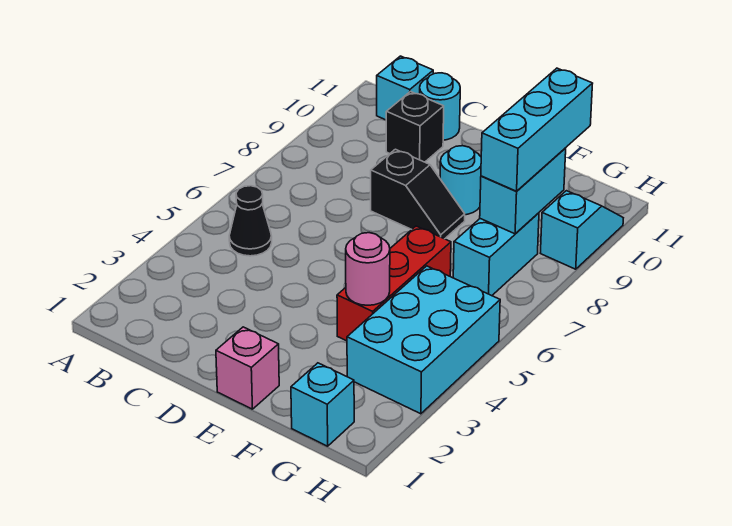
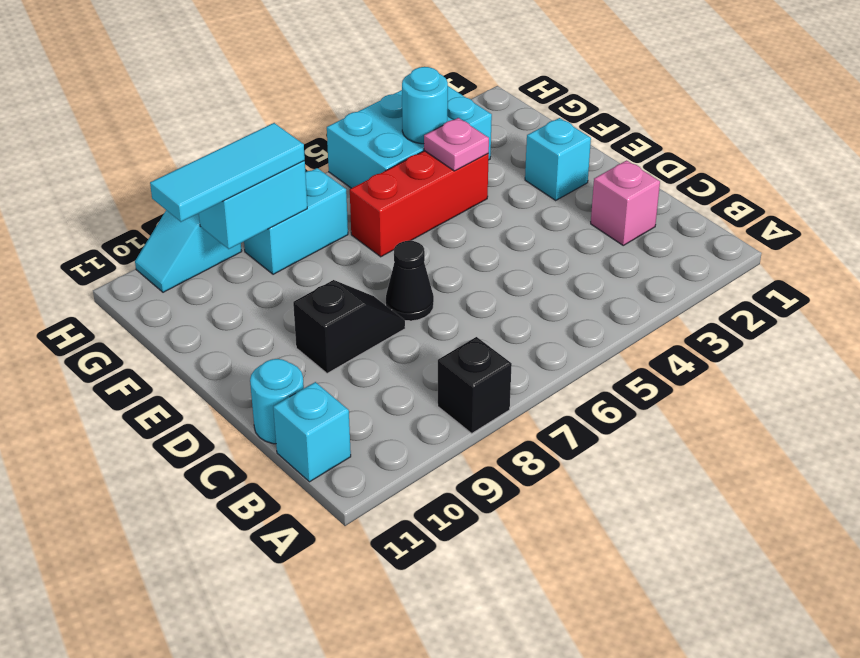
black cone B5 level 1 -> black cone D7 level 1
black brick C10 level 1 -> black brick A8 level 1
black slope D8:E8 level 1 top D -> black slope D8:D9 level 1 top 9
pink brick E1 level 1 -> pink brick C2 level 1
cyan round brick E9 level 1 -> cyan round brick G4 level 2
pink round brick F4 level 2 -> pink plate F4 level 2
cyan brick G1 level 1 -> cyan brick E2 level 1
cyan brick G8:G10 level 3 -> cyan tile G8:G10 level 3

